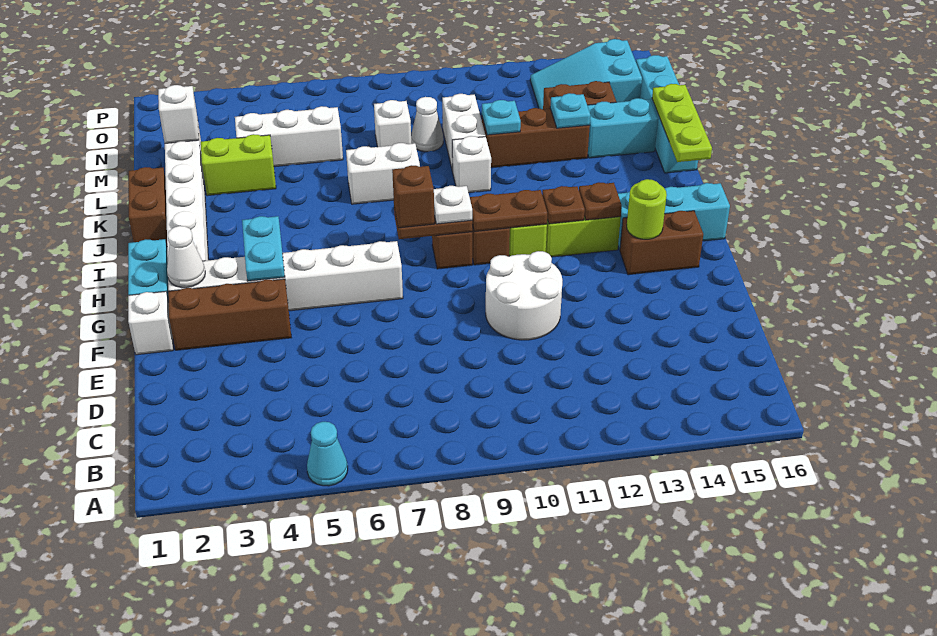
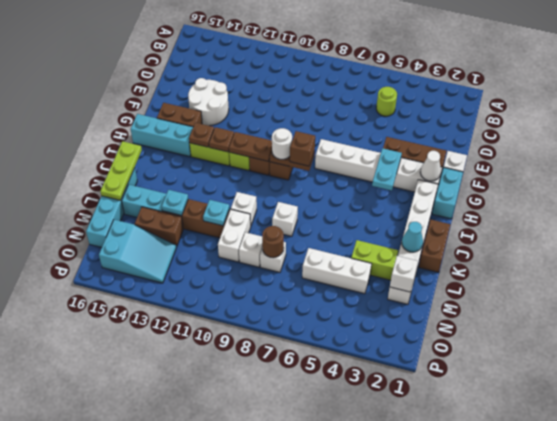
cyan cone A5 level 1 -> cyan cone K2 level 2
white round brick E10:F11 level 1 -> white round brick E13:F14 level 1
lime round brick G14 level 2 -> lime round brick C5 level 1
white plate H9 level 3 -> white round brick H9 level 3
white brick K7:K8 level 1 -> white brick K8 level 1
none -> brown round brick M8 level 2
white cone M9 level 1 -> white brick M9 level 1

